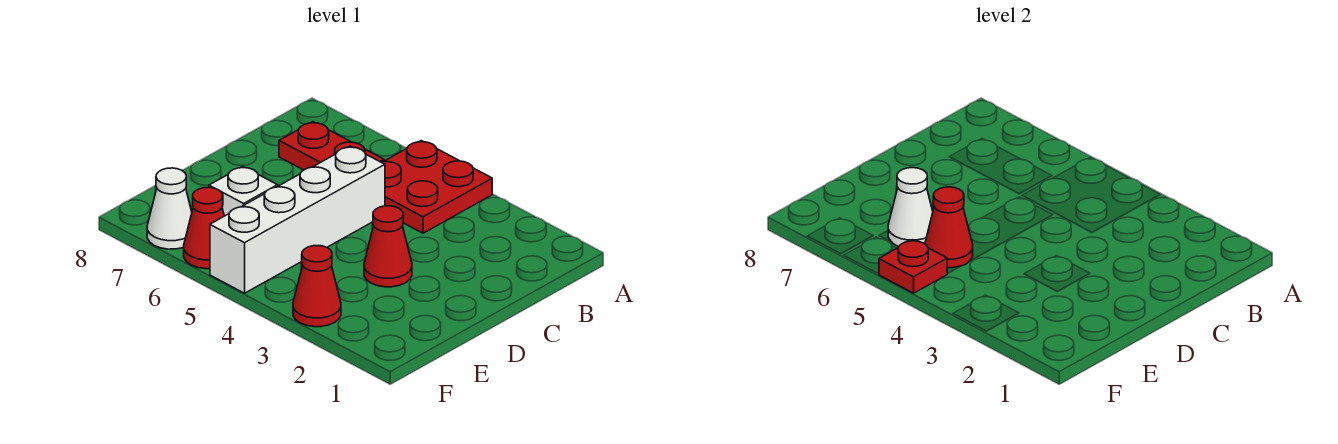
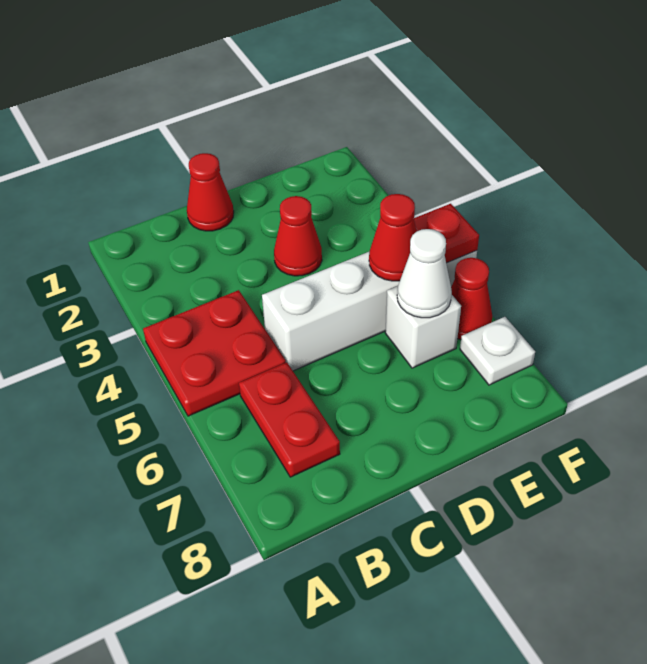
red cone F3 level 1 -> red cone C1 level 1
white cone F7 level 1 -> white plate F7 level 1

